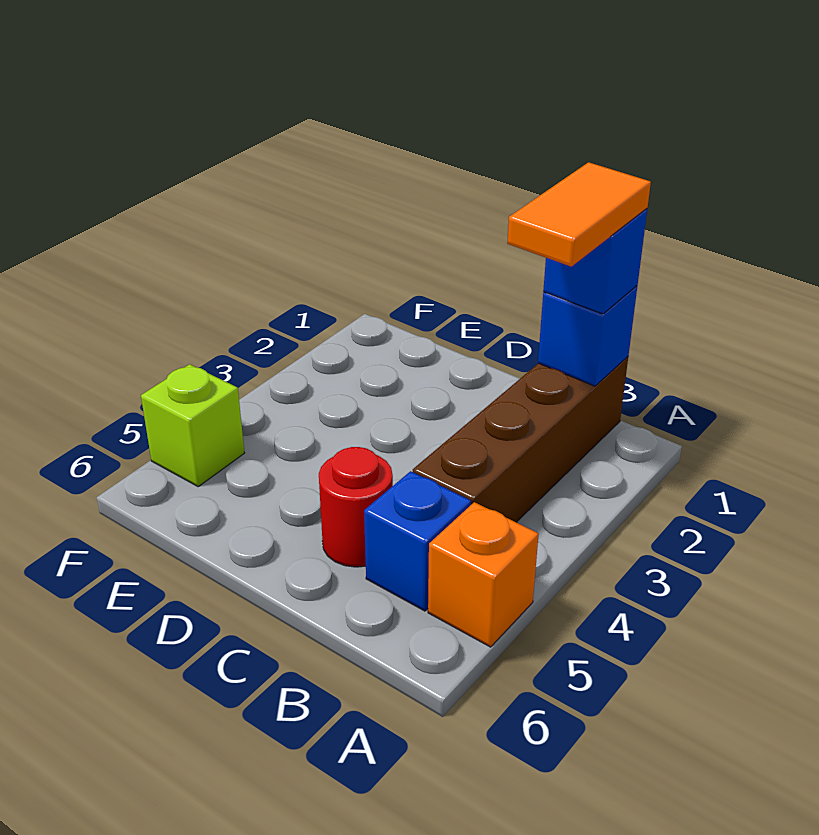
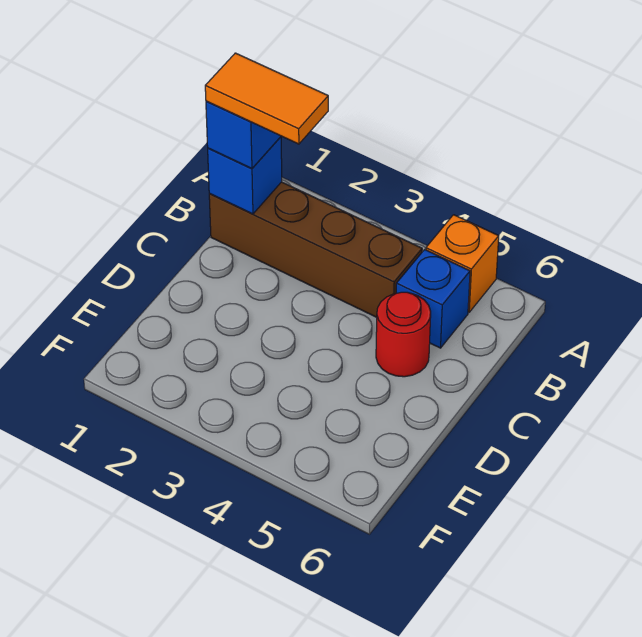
lime brick F5 level 1 -> none

